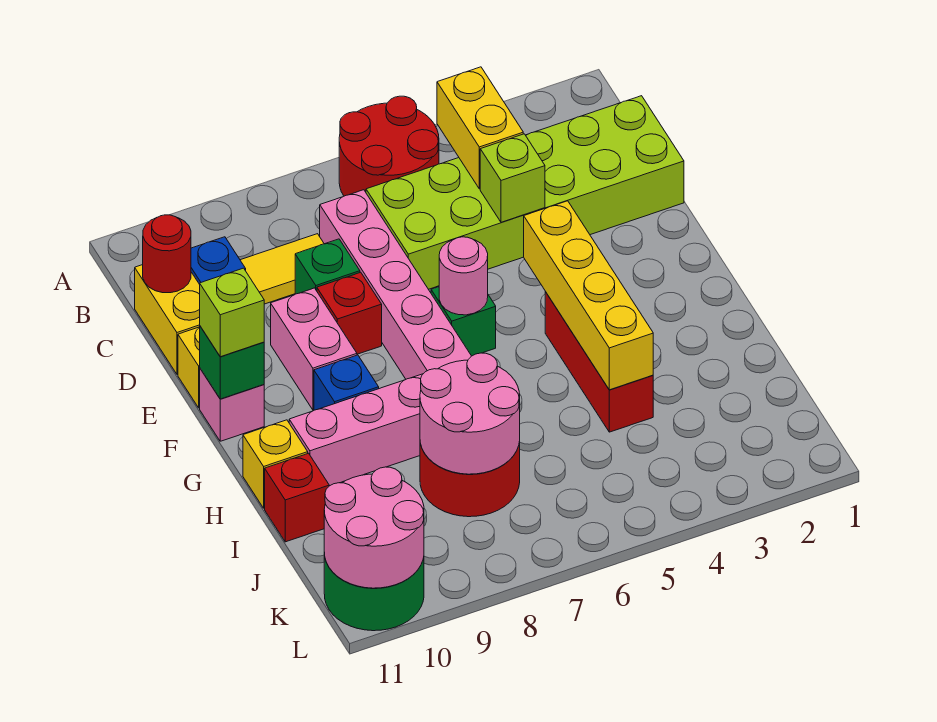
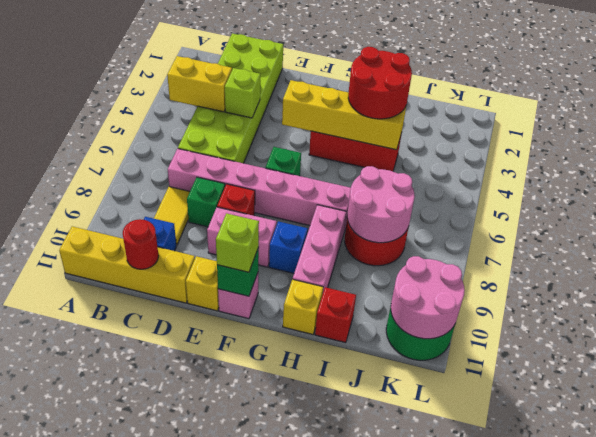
red round brick A5:B6 level 1 -> red round brick H3:I4 level 3
yellow brick C11:D11 level 1 -> yellow brick A11:D11 level 1
pink round brick F6 level 2 -> none

